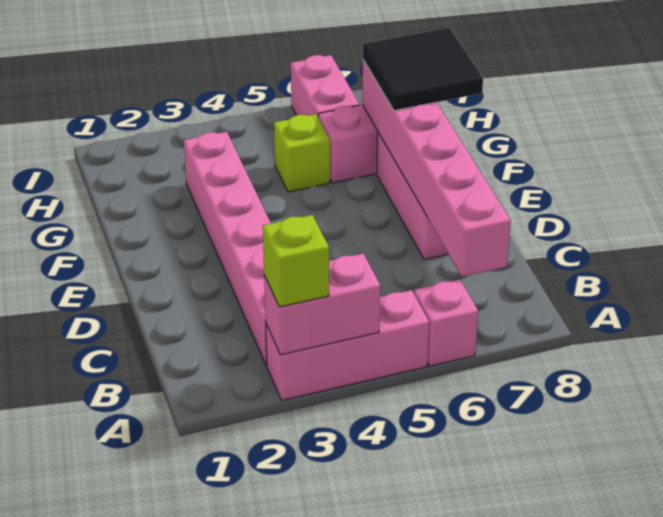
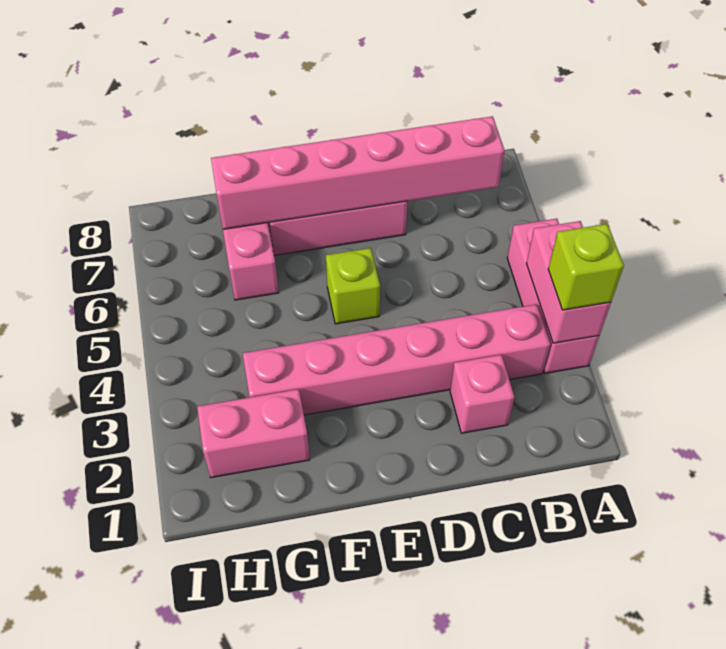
pink brick A6 level 1 -> pink brick C2 level 1
black tile F7:G8 level 3 -> none
lime brick G5 level 1 -> lime brick E5 level 1
pink brick H6:I6 level 1 -> pink brick G2:H2 level 1

